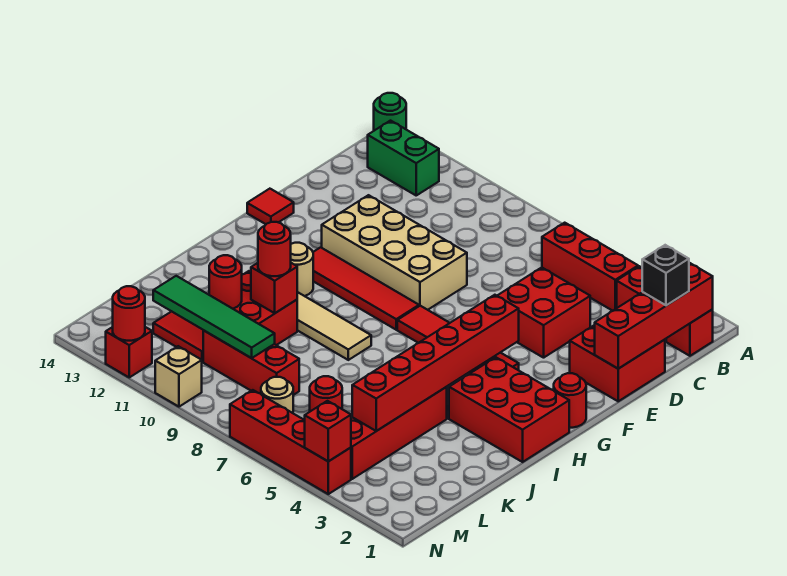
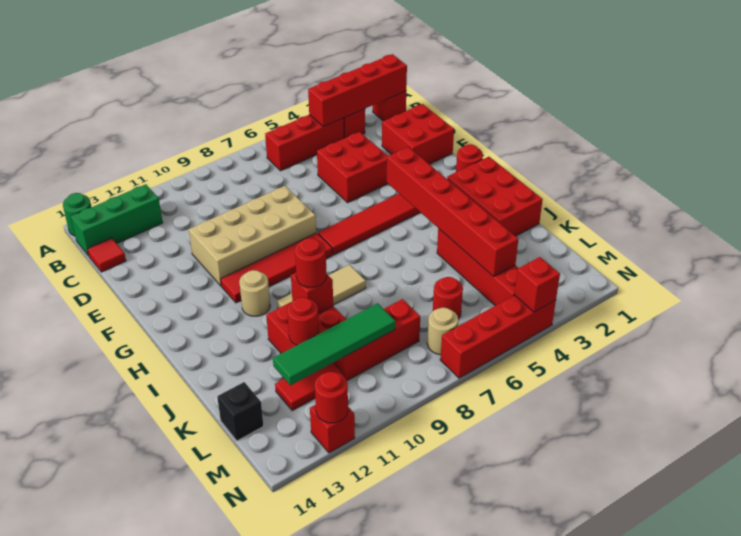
red brick B1:E1 level 2 -> red brick B1:B4 level 2
green brick B12:B13 level 1 -> green brick B12:B14 level 1
black brick C1 level 3 -> black brick L14 level 1
red tile F14 level 1 -> red tile C14 level 1
red brick H1:I3 level 1 -> red brick H1:J2 level 1
tan brick N10 level 1 -> none

